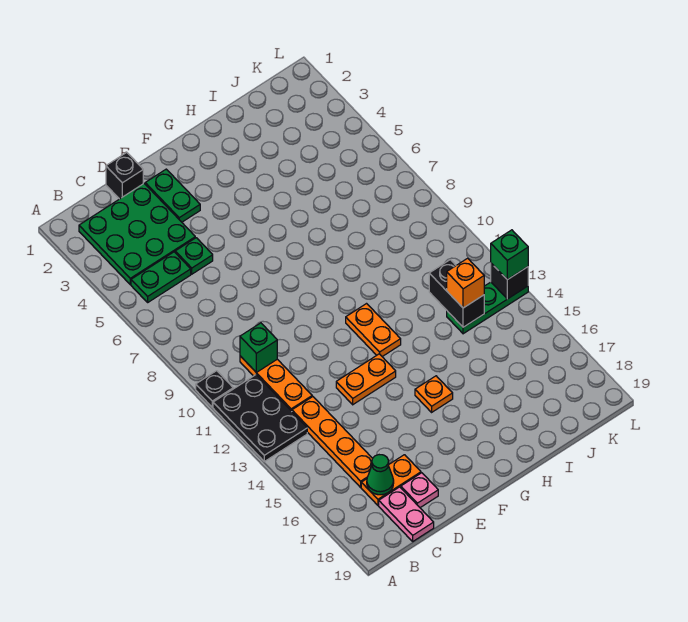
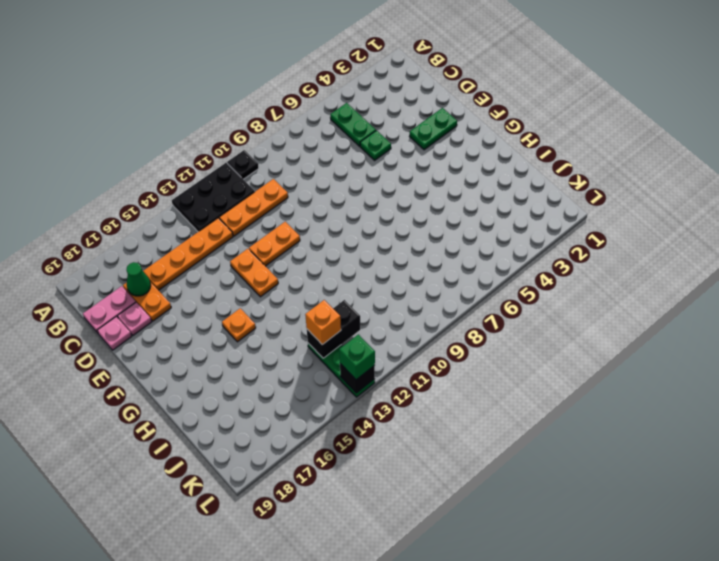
green plate B2:D4 level 1 -> none
green brick C10 level 2 -> none
black brick D1 level 1 -> none
none -> pink plate D19 level 1
orange plate G11:G12 level 1 -> orange plate E11:E12 level 1

